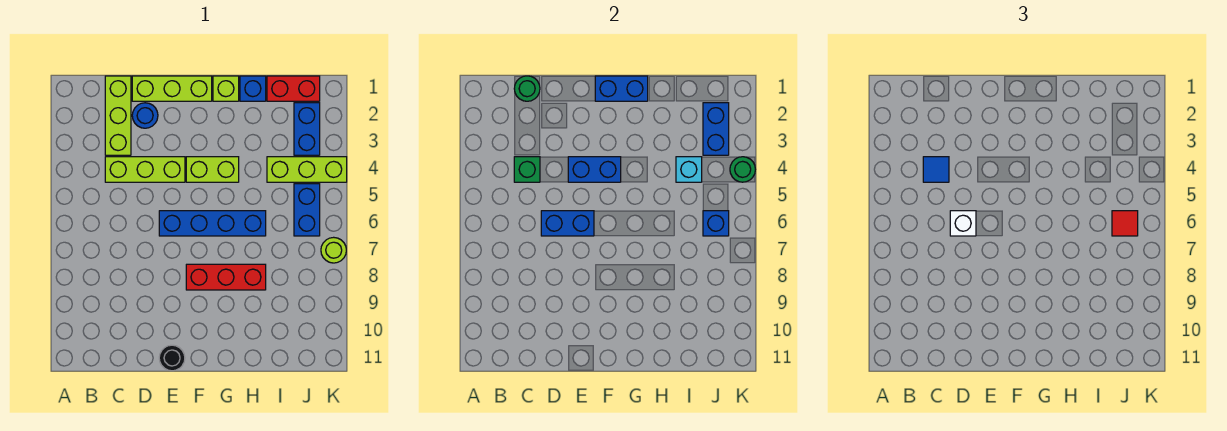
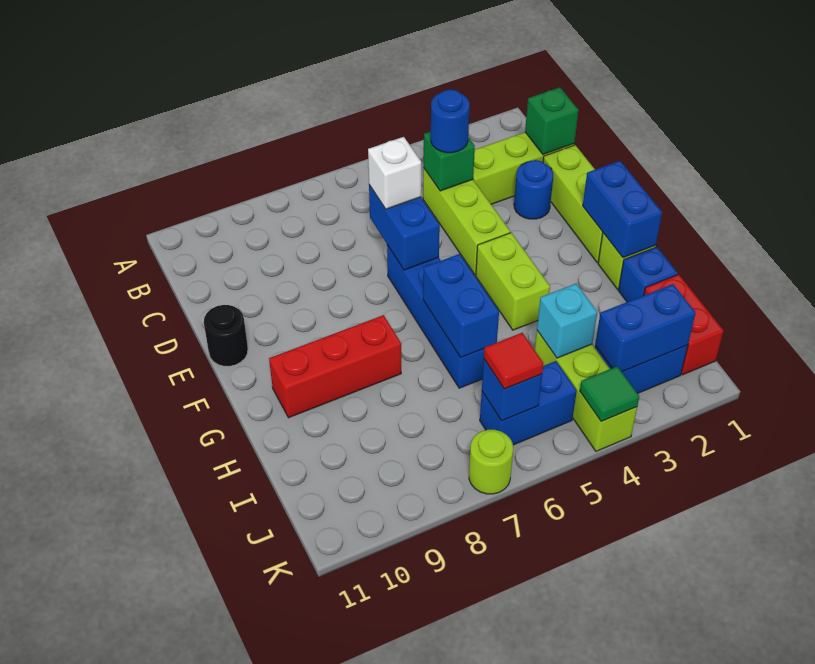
green round brick C1 level 2 -> green brick C1 level 2
blue tile C4 level 3 -> blue round brick C4 level 3
blue brick E4:F4 level 2 -> blue brick G6:H6 level 2
red brick F8:H8 level 1 -> red brick G8:G10 level 1
green round brick K4 level 2 -> green tile K4 level 2

